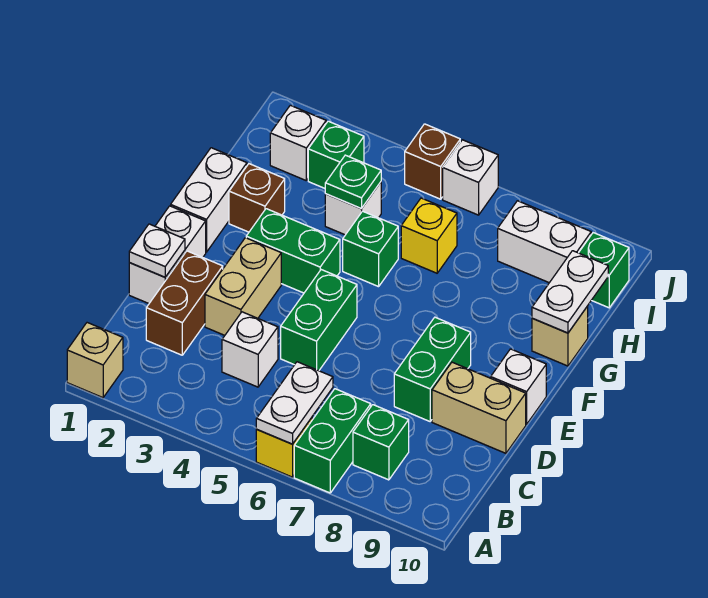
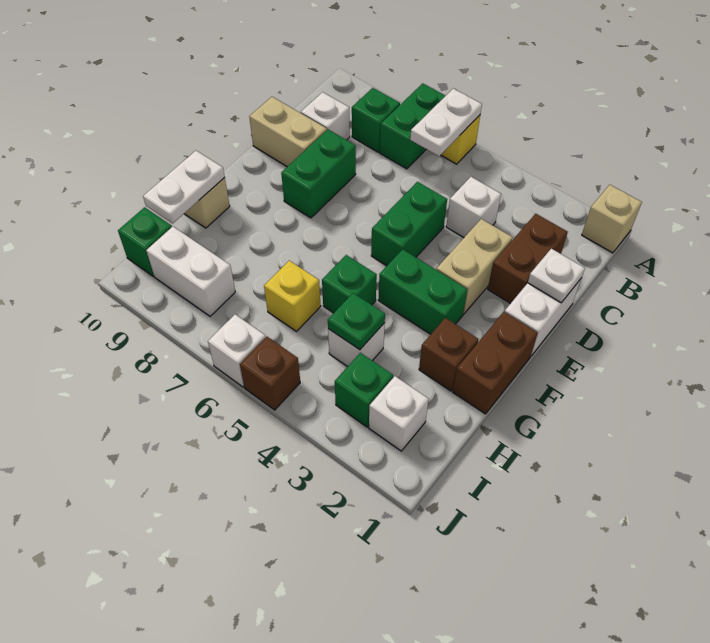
white brick E10 level 1 -> white brick C9 level 1
white brick F1:G1 level 1 -> brown brick F1:G1 level 1

